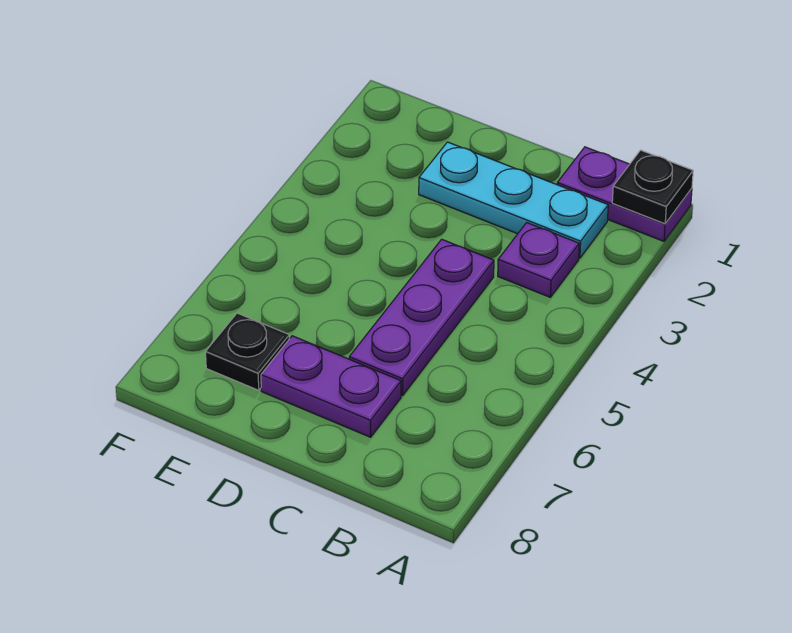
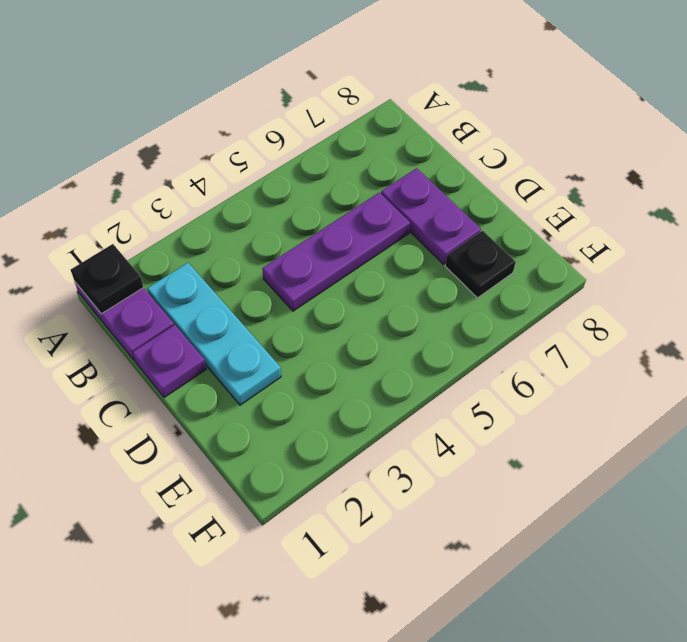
purple plate B3 level 1 -> purple plate C1 level 1

